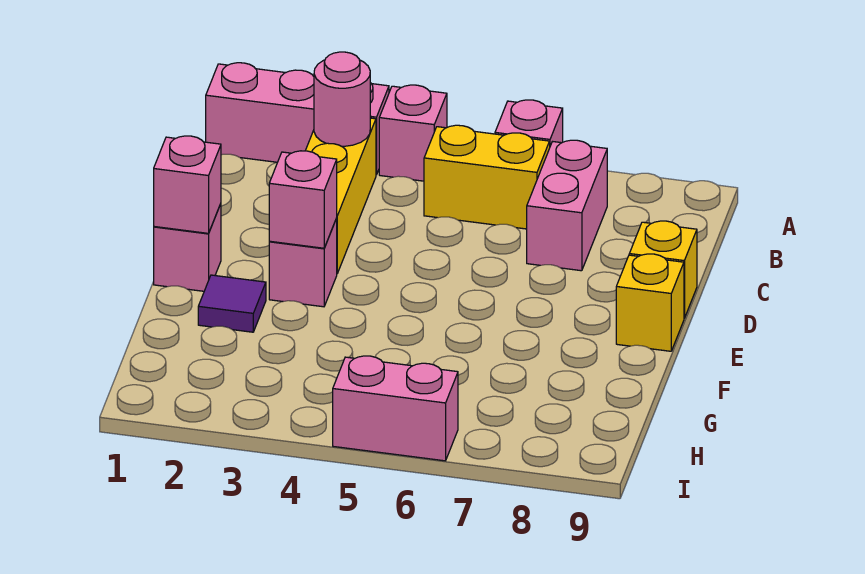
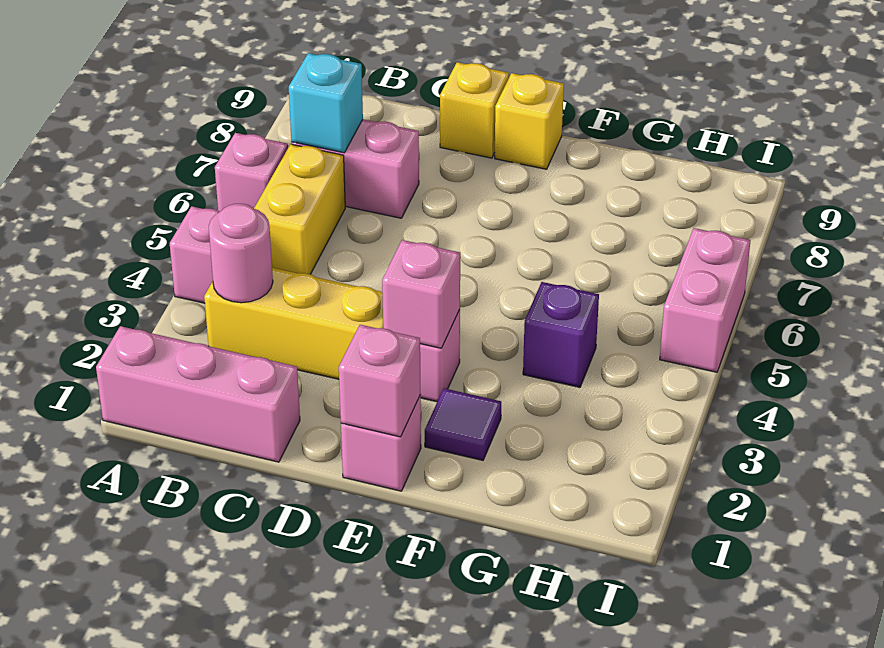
pink brick A1:A3 level 1 -> pink brick A1:C1 level 1
none -> cyan brick B7 level 2
none -> purple brick G4 level 1

